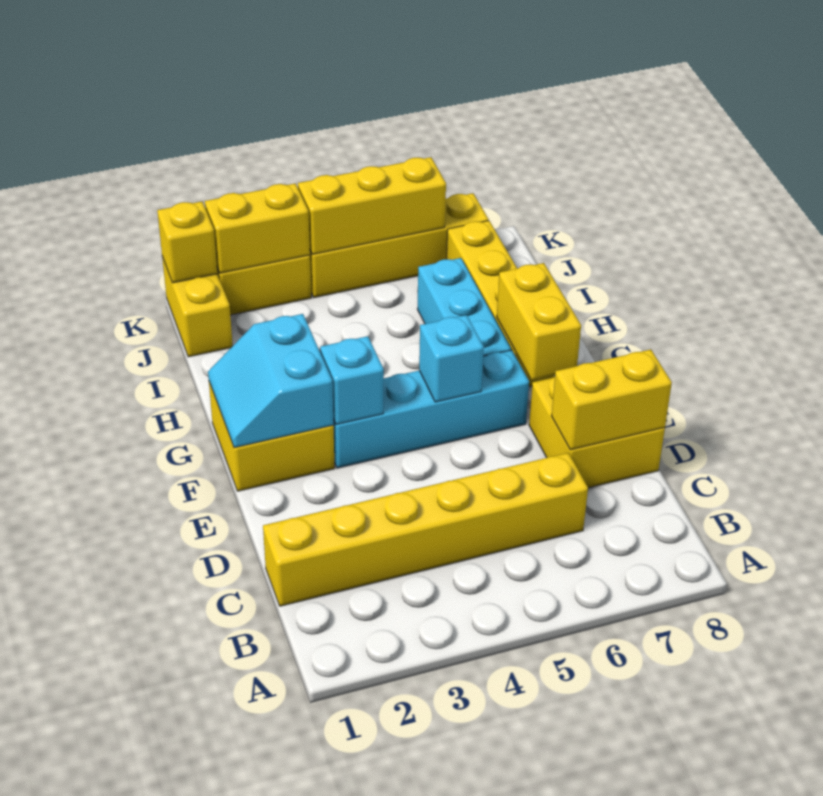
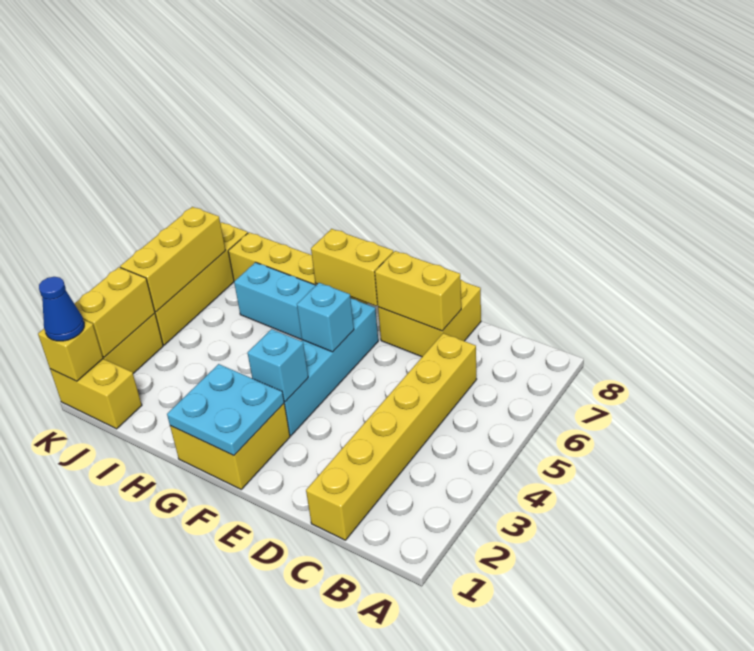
yellow brick D7:D8 level 2 -> yellow brick D7:E7 level 2
cyan slope F1:G2 level 2 top 2 -> cyan plate F1:G2 level 2
none -> blue cone K1 level 3

